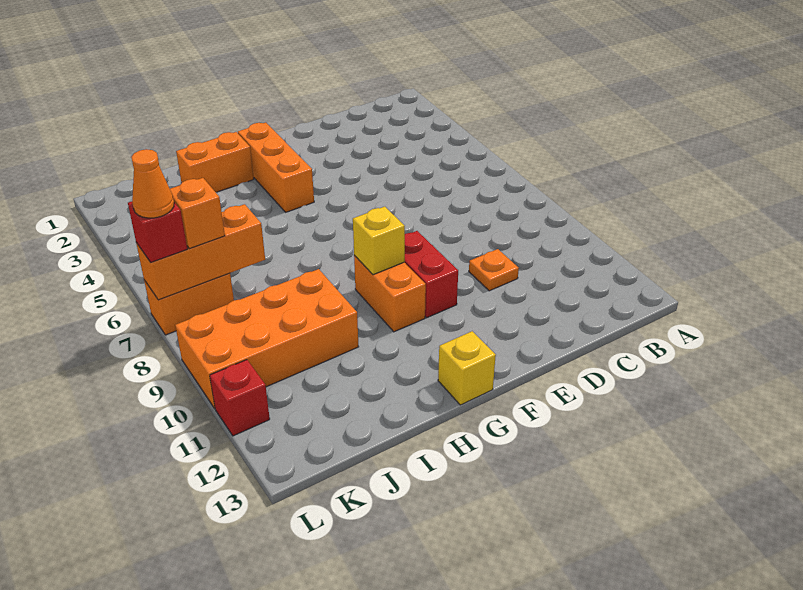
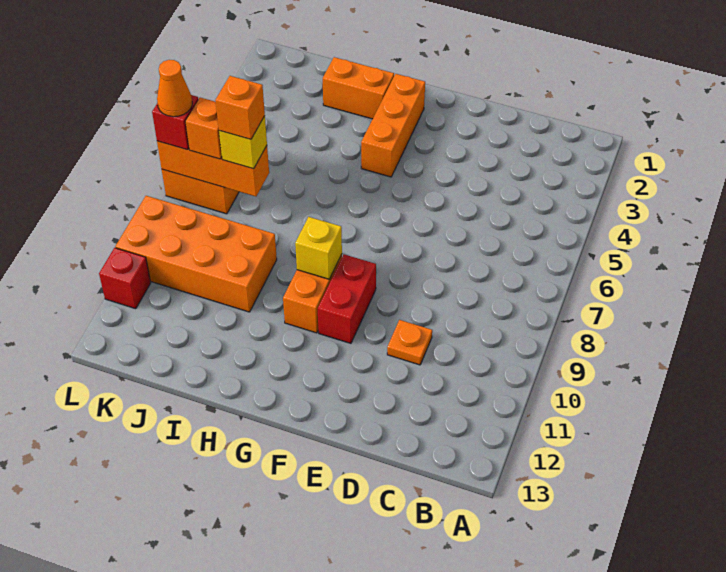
yellow brick G13 level 1 -> yellow brick J7 level 3
none -> orange brick J7 level 4

